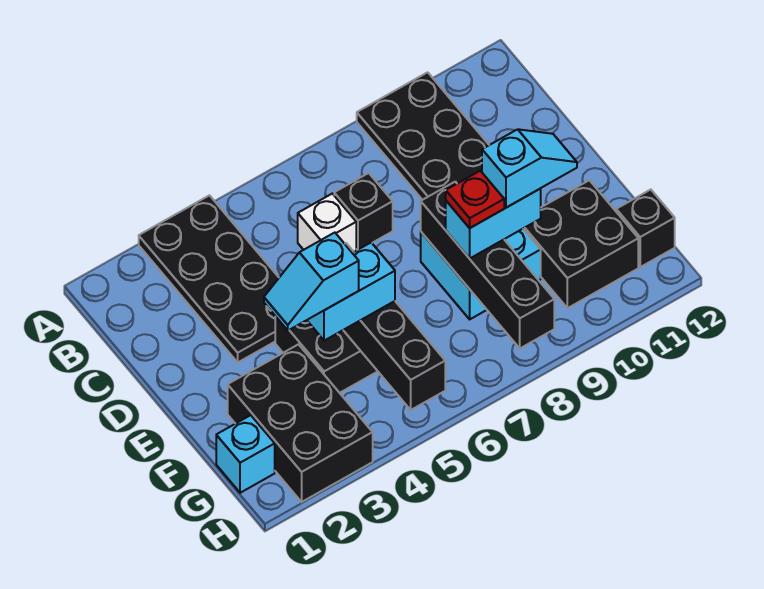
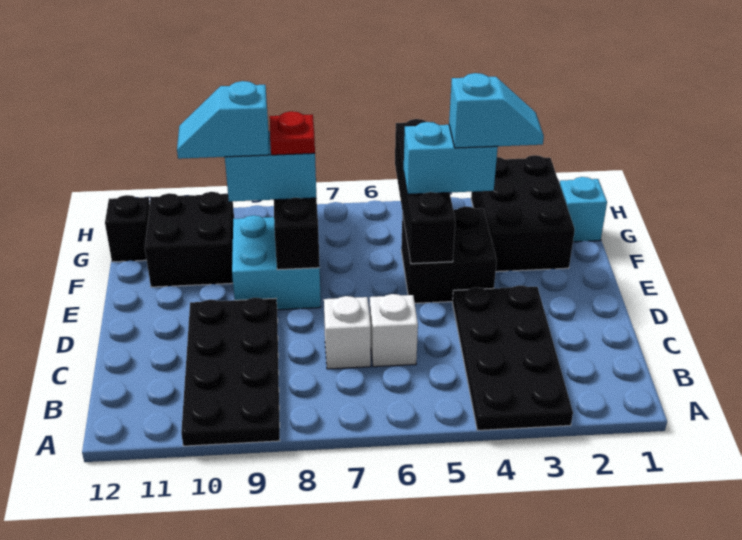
black brick C7 level 1 -> white brick C7 level 1

